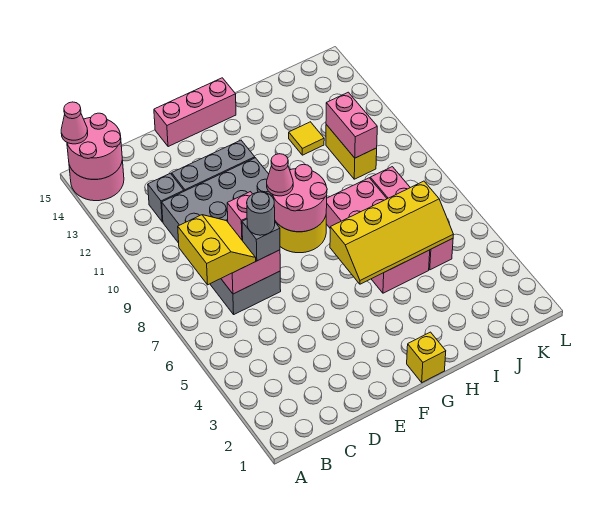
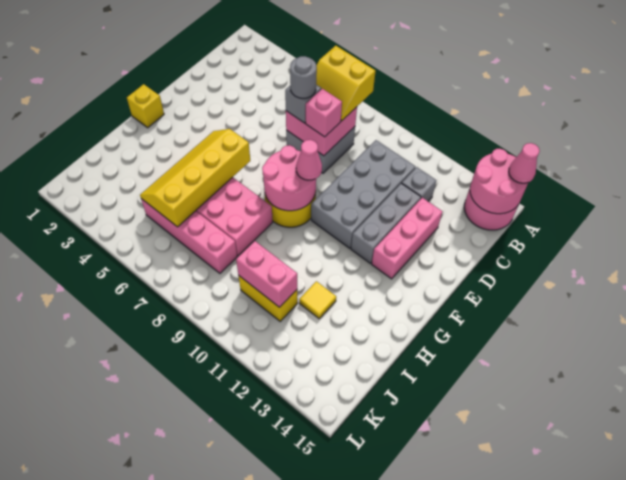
pink brick E15:G15 level 1 -> pink brick D13:F13 level 1

